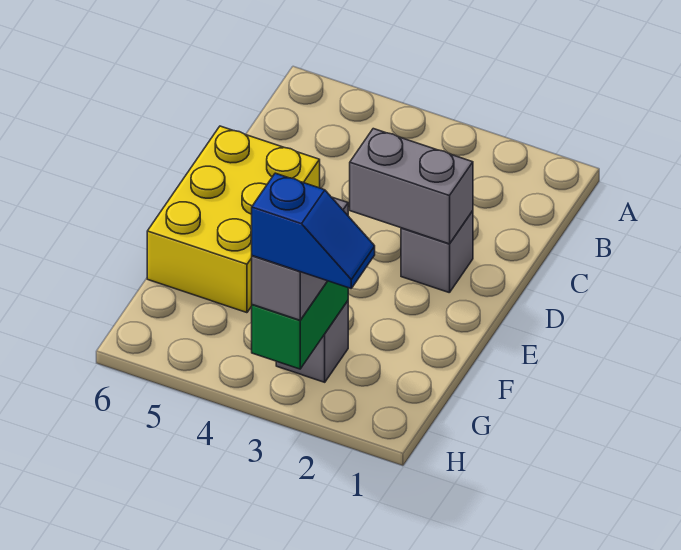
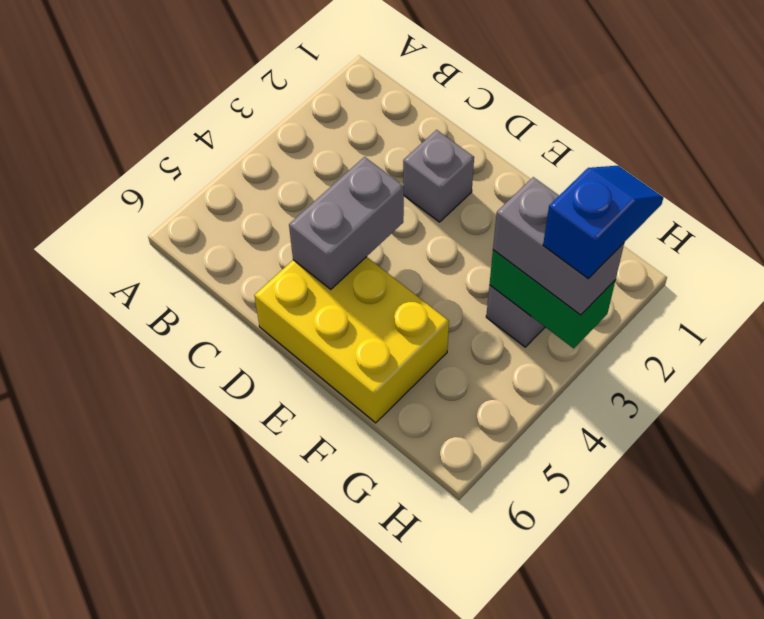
grey brick D2:D3 level 2 -> grey brick D4:D5 level 2

